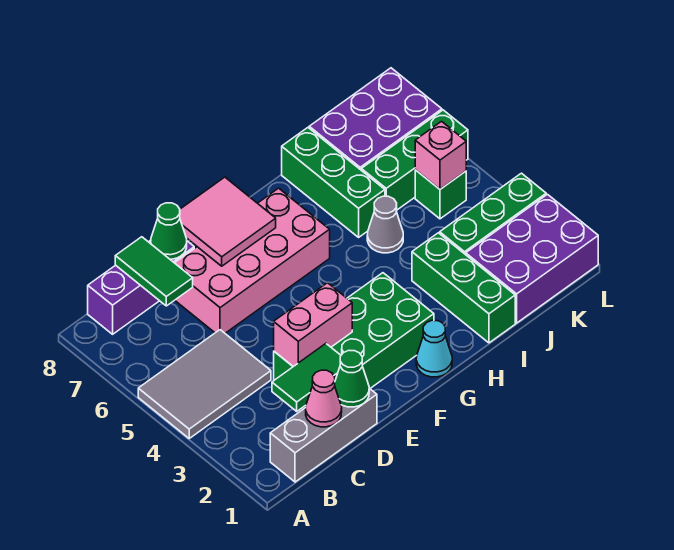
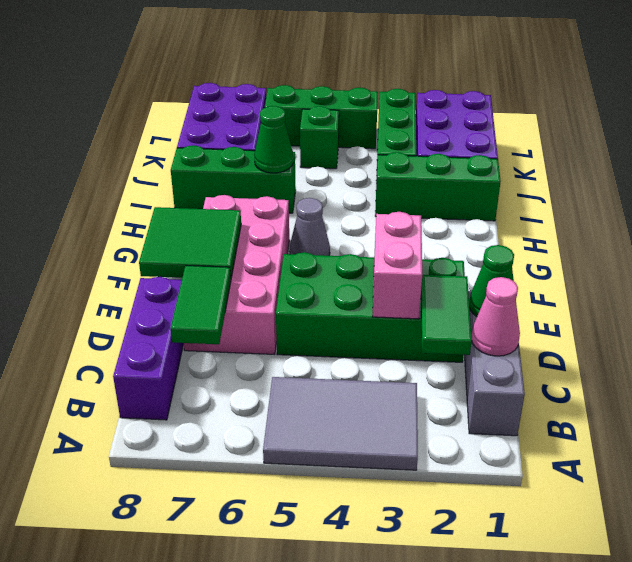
grey tile A4:C5 level 1 -> grey tile A3:B5 level 1
green tile C7:C8 level 2 -> green tile C7:D7 level 2
green brick D2:G3 level 1 -> green brick D2:E5 level 1
green cone D8 level 2 -> green cone I6 level 2
pink tile E7:F8 level 2 -> green tile E7:F8 level 2
cyan cone G1 level 1 -> none
grey cone I5 level 1 -> grey cone G5 level 1
green brick J6:L6 level 1 -> green brick L4:L6 level 1
pink brick K5 level 2 -> none

